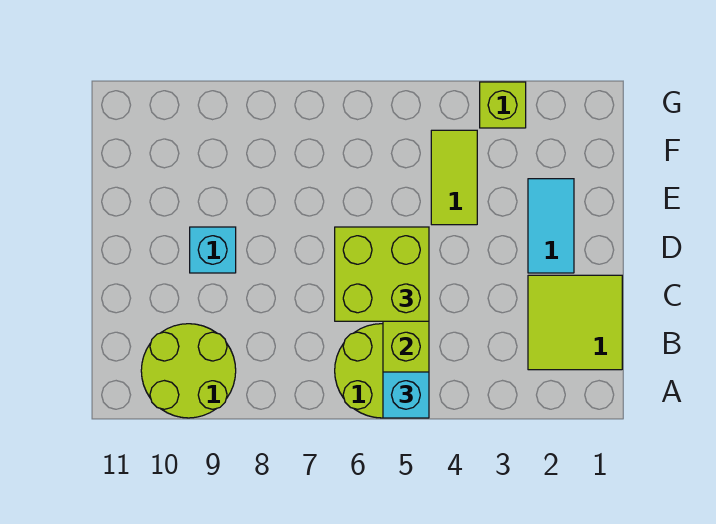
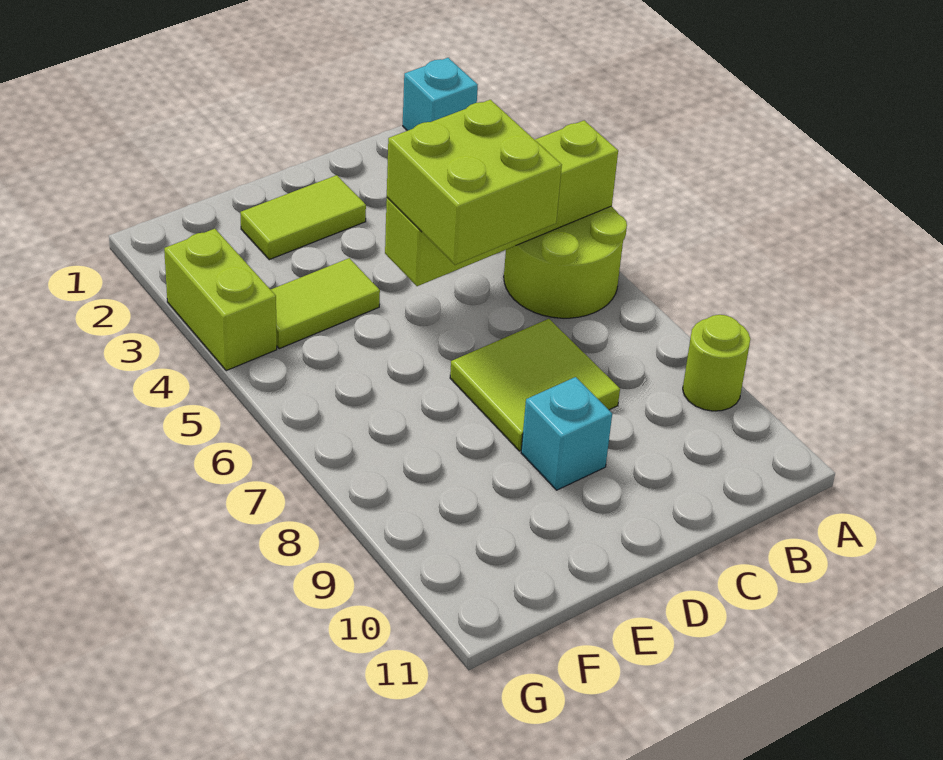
cyan brick A5 level 3 -> cyan brick A1 level 1
lime round brick A9:B10 level 1 -> lime round brick A9 level 1
lime tile B1:C2 level 1 -> lime tile C7:D8 level 1
cyan tile D2:E2 level 1 -> lime tile D2:E2 level 1
lime brick G3 level 1 -> lime brick G3:G4 level 1

